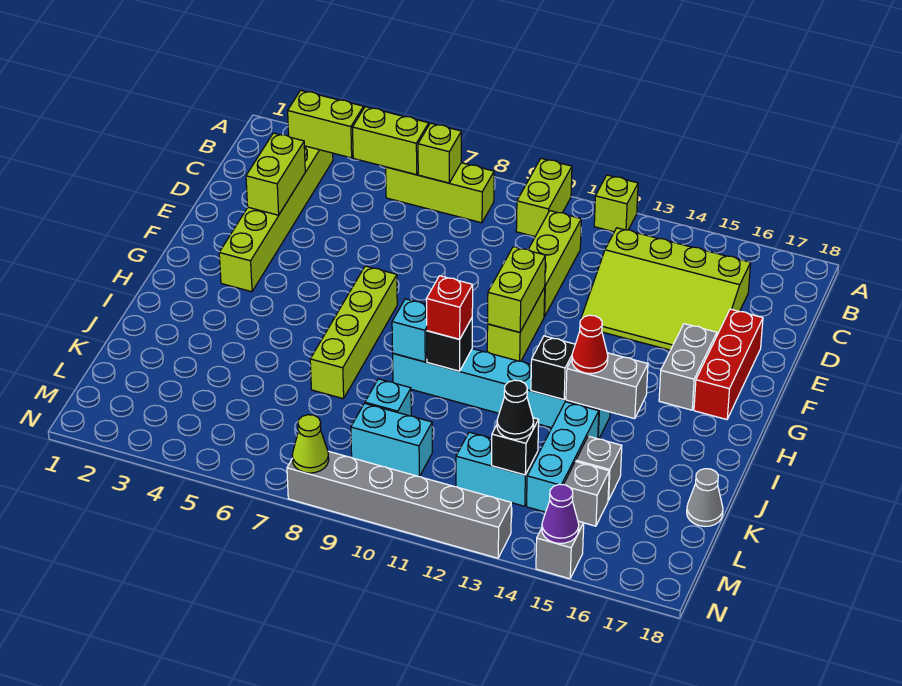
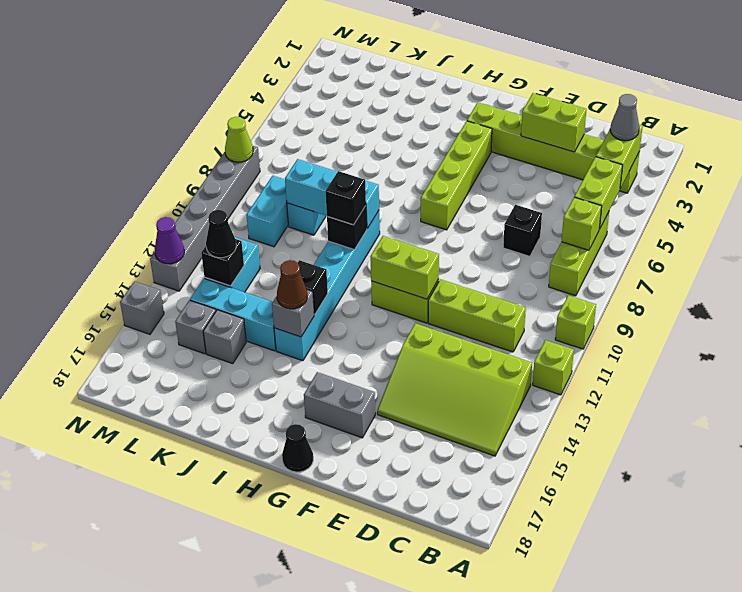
lime brick A10:B10 level 1 -> lime brick A10 level 1
lime slope C13:E16 level 1 top C -> lime slope B13:E15 level 1 top 13
none -> black brick D7 level 1
red brick E17:G17 level 1 -> none
lime brick G7:J7 level 1 -> lime brick G4:G7 level 1
none -> black cone G18 level 1
cyan brick I9 level 2 -> cyan brick I9:K9 level 2
red brick I10 level 3 -> black brick I10 level 3
grey brick I14:I15 level 2 -> grey brick I14 level 2
red cone I14 level 3 -> brown cone I14 level 3
grey cone K18 level 1 -> grey cone B3 level 3
purple cone N15 level 2 -> purple cone N13 level 2

